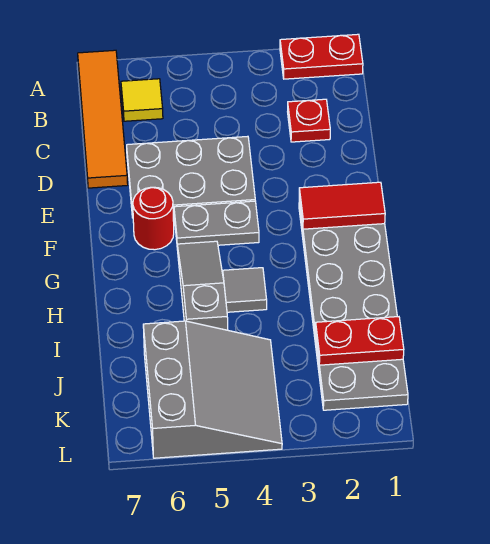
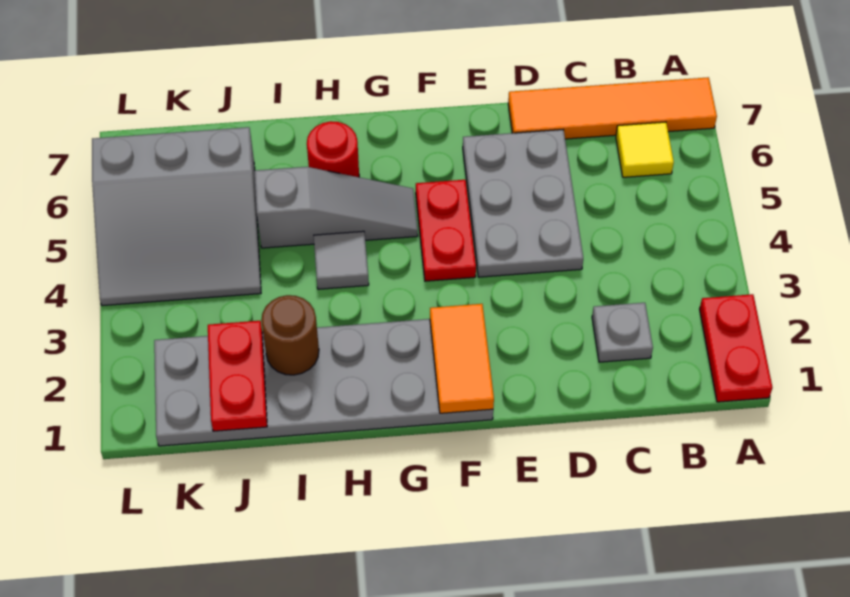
red plate C2 level 1 -> grey plate C2 level 1
red tile F1:F2 level 2 -> orange tile F1:F2 level 2
grey plate F4:F5 level 1 -> red plate F4:F5 level 1
red round brick F6 level 1 -> red round brick H6 level 1
none -> brown round brick I2 level 2

